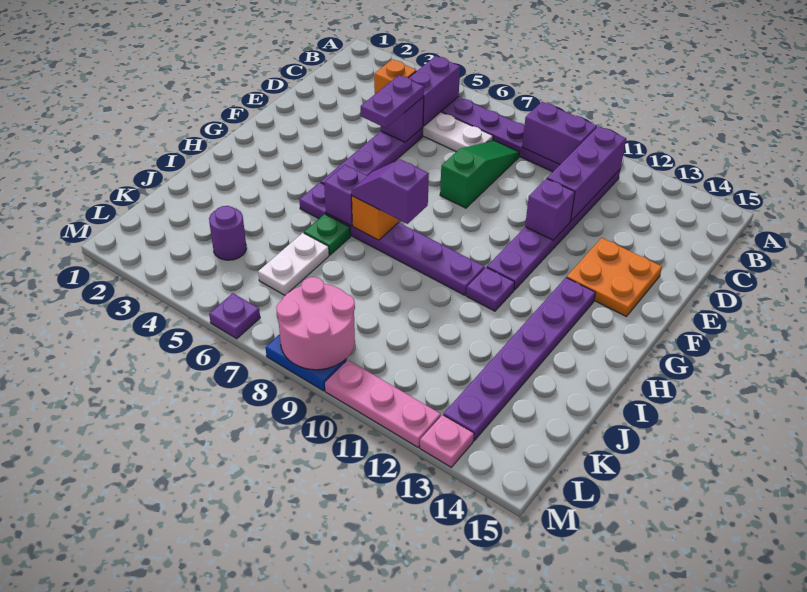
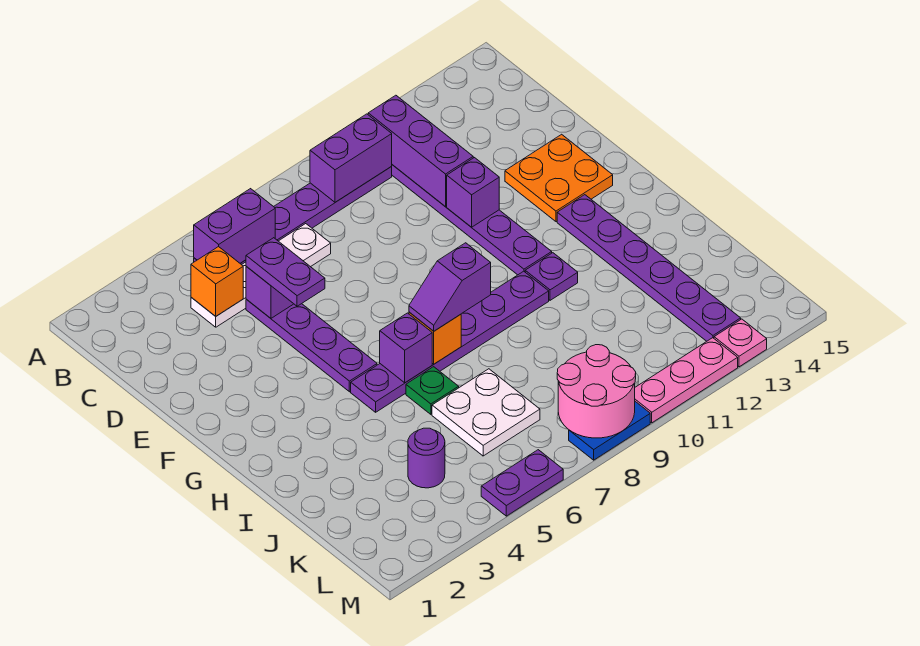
purple brick B5:C5 level 2 -> purple brick B5:B6 level 2
green slope C8:E8 level 1 top E -> none
white plate J6:K6 level 1 -> white plate J6:K7 level 1
purple plate M6 level 1 -> purple plate M5:M6 level 1

